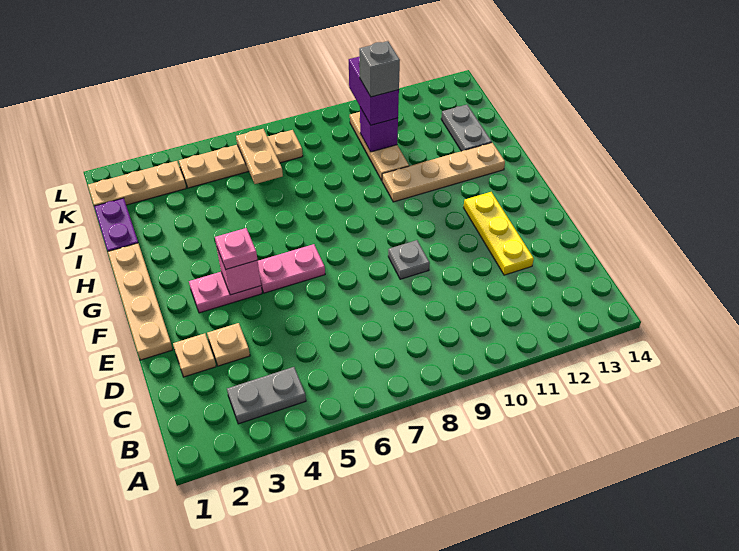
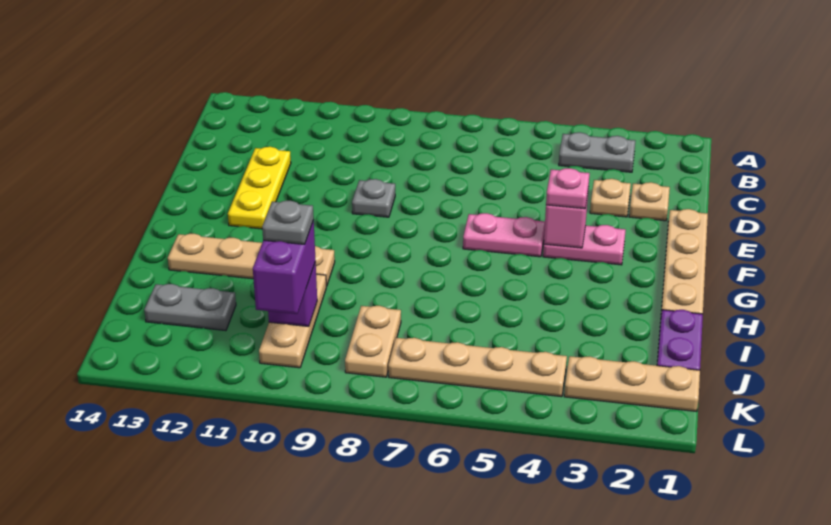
grey plate I13:J13 level 1 -> grey plate J12:J13 level 1
tan plate J6:K6 level 2 -> tan plate J8:K8 level 1
grey brick J10 level 4 -> grey plate J10 level 4

